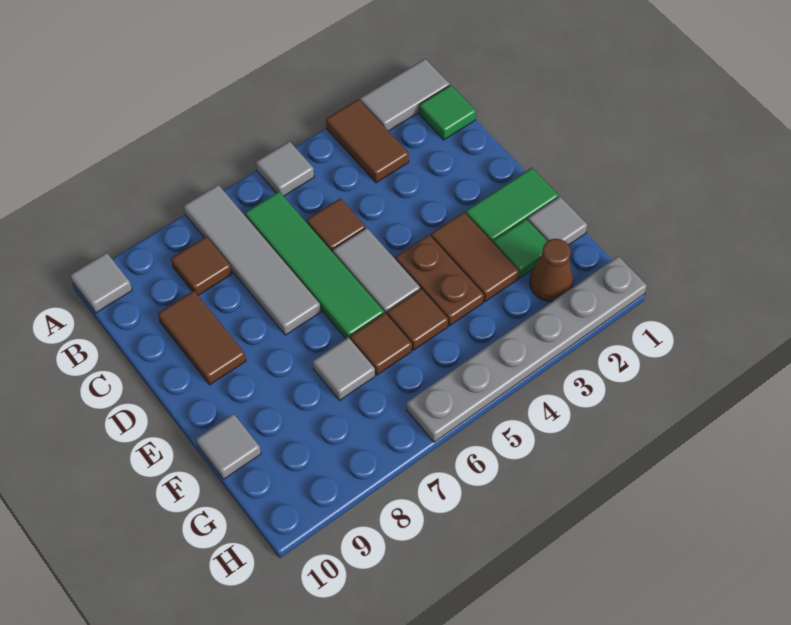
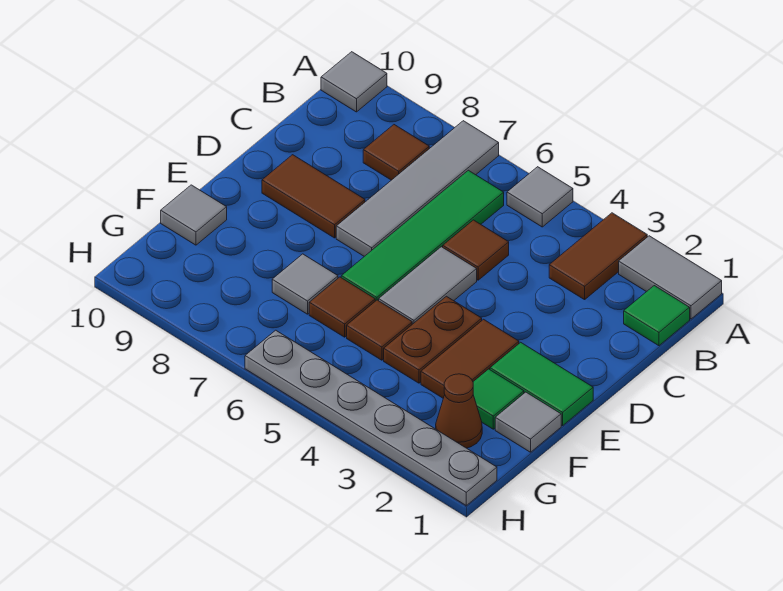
brown tile C9:D9 level 1 -> brown tile D8:D9 level 1

